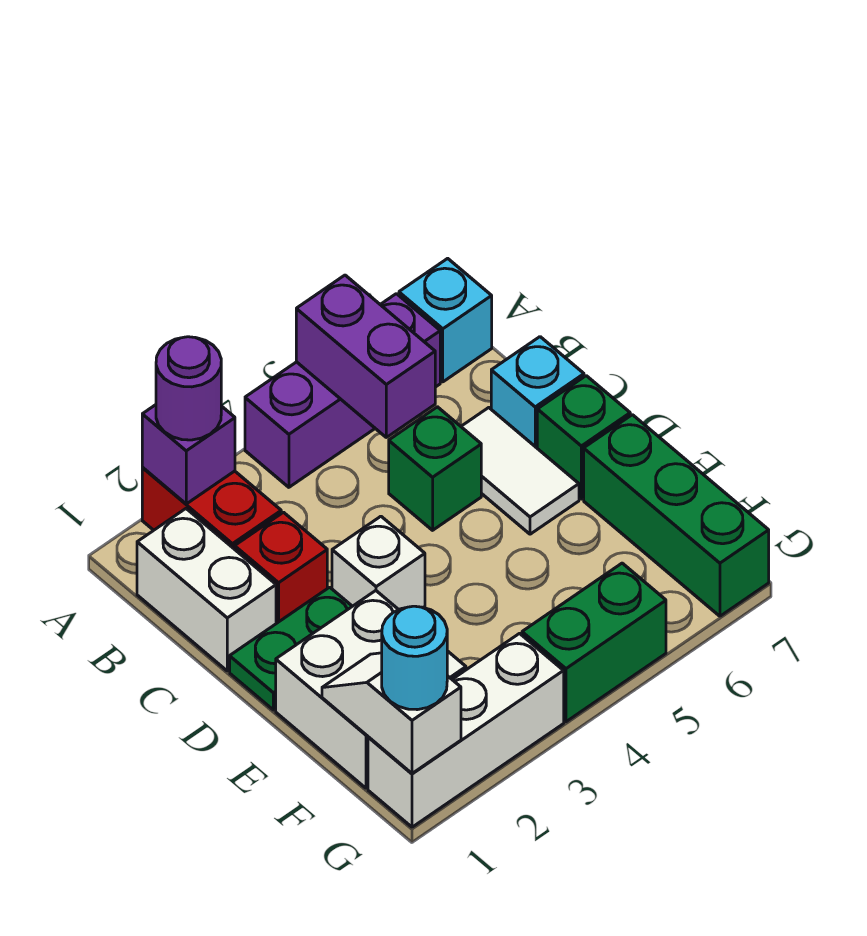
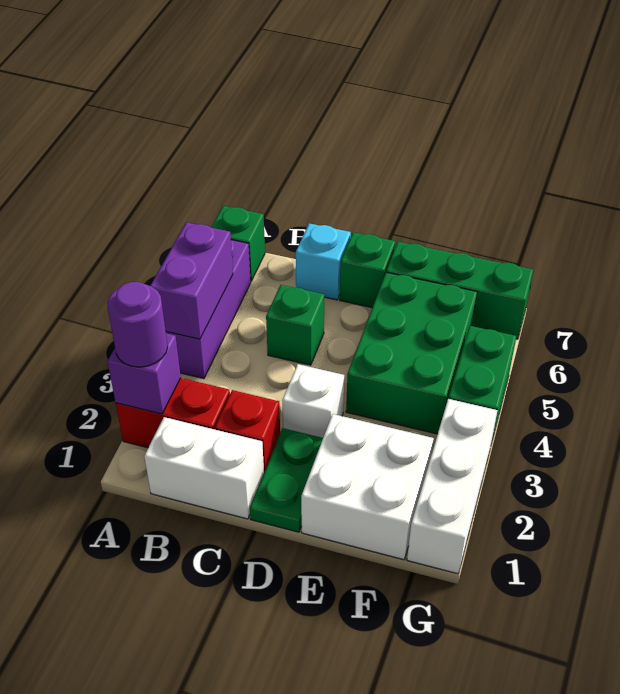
purple brick A5:B5 level 2 -> purple brick A4:A5 level 2
cyan brick A7 level 1 -> green brick A7 level 1
white tile C6:D6 level 1 -> none
none -> green brick E4:F6 level 1
white slope F1:G1 level 2 top G -> none
cyan round brick G1 level 3 -> none

